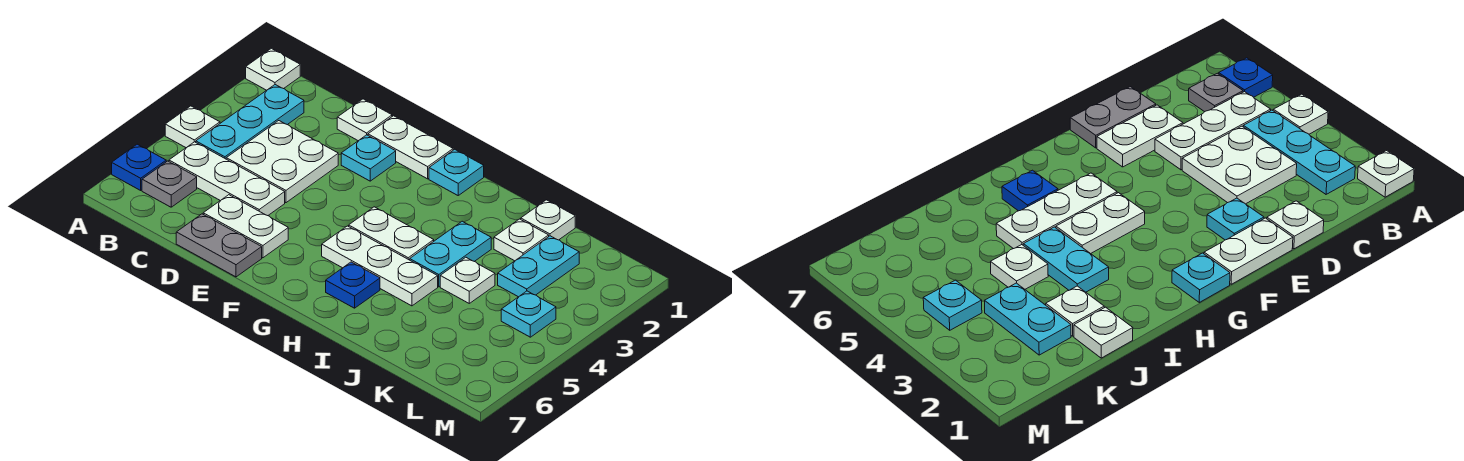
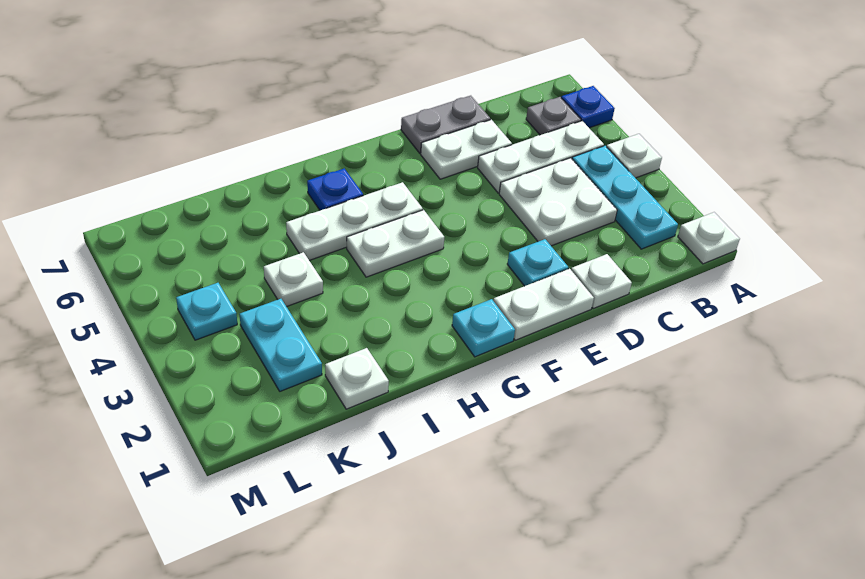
cyan plate I3:I4 level 1 -> none
white plate J2 level 1 -> none

